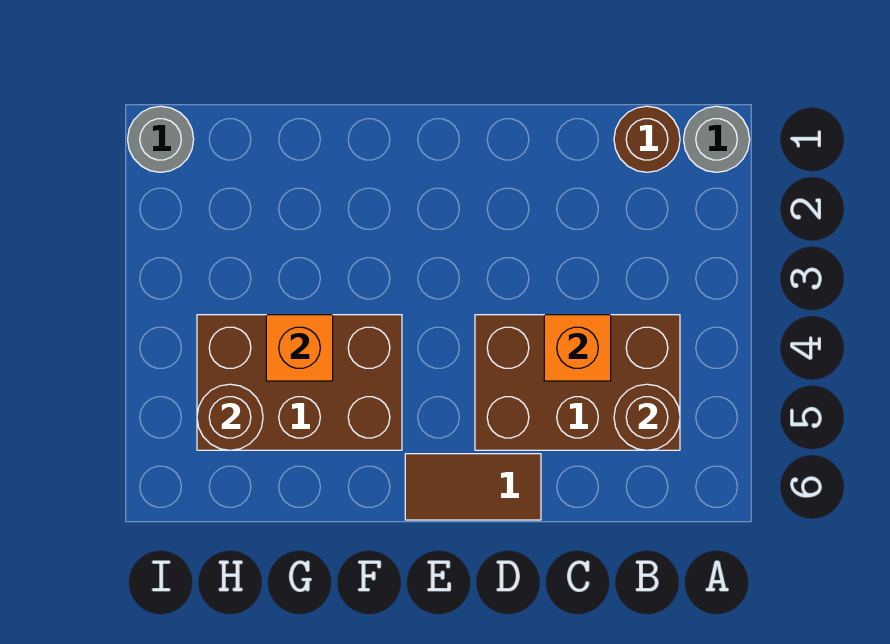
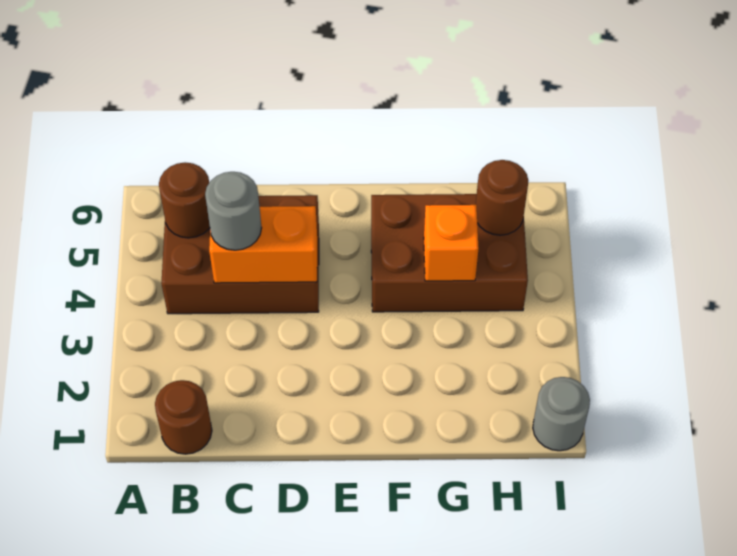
grey round brick A1 level 1 -> grey round brick C4 level 3
orange brick C4 level 2 -> orange brick C4:D4 level 2
brown tile D6:E6 level 1 -> none

